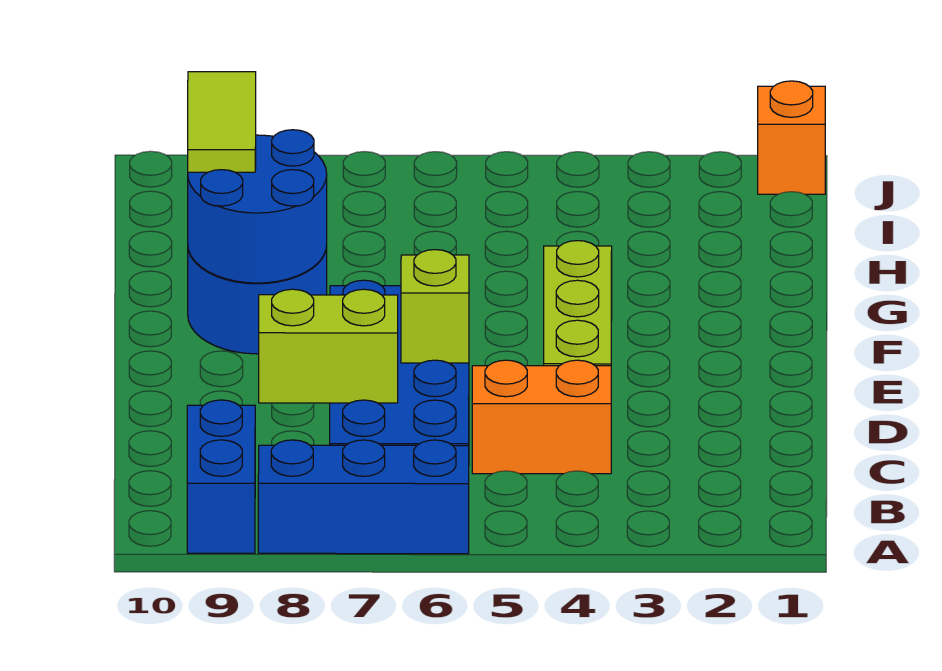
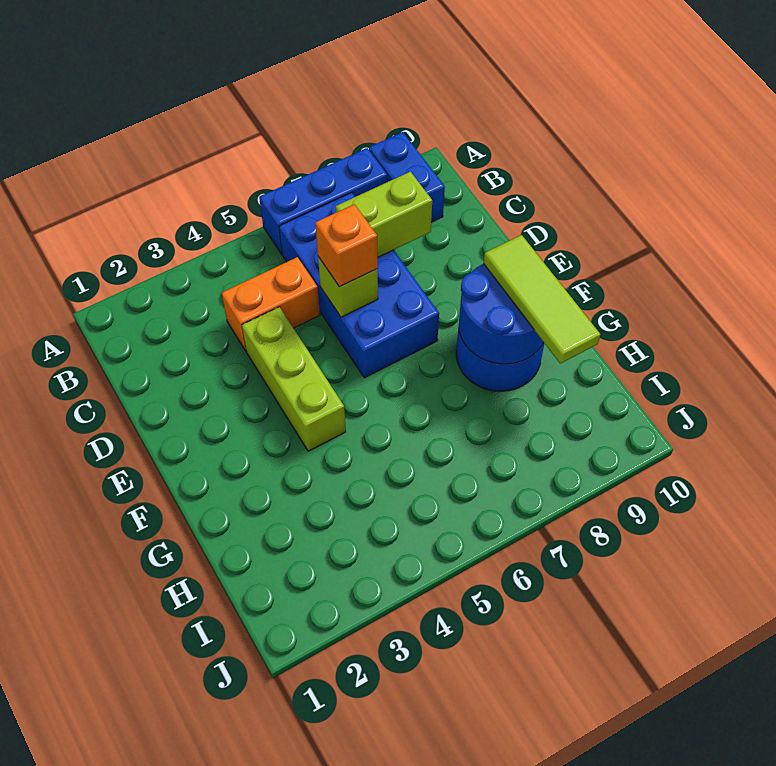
lime tile G9:H9 level 3 -> lime tile F9:H9 level 3
orange brick J1 level 1 -> orange brick D6 level 3

